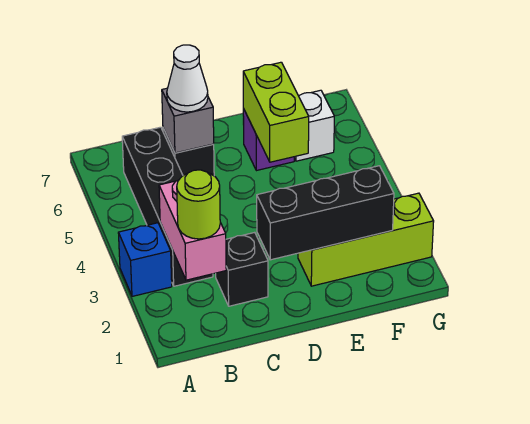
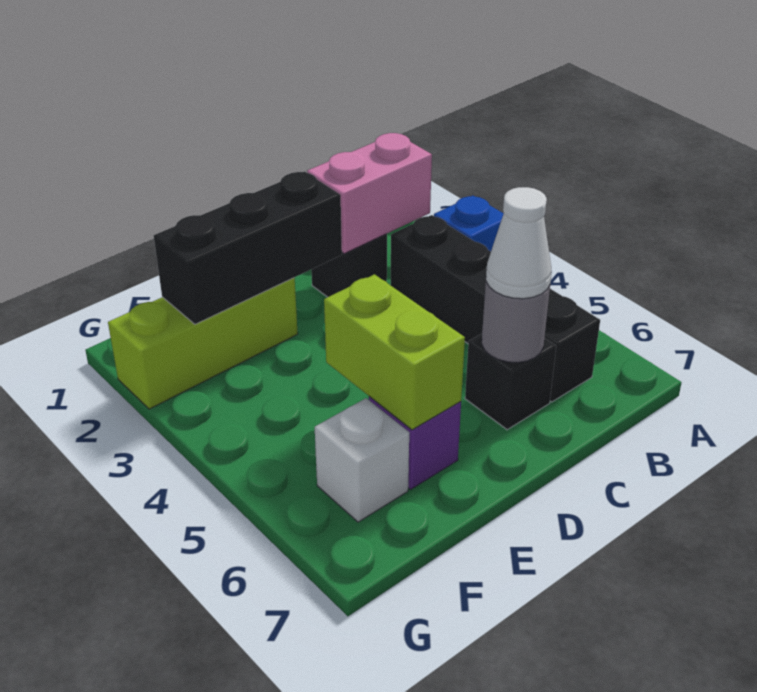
pink brick B2:B3 level 2 -> pink brick B2:C2 level 2
lime round brick B2 level 3 -> none
grey brick C6 level 2 -> grey round brick C6 level 2

